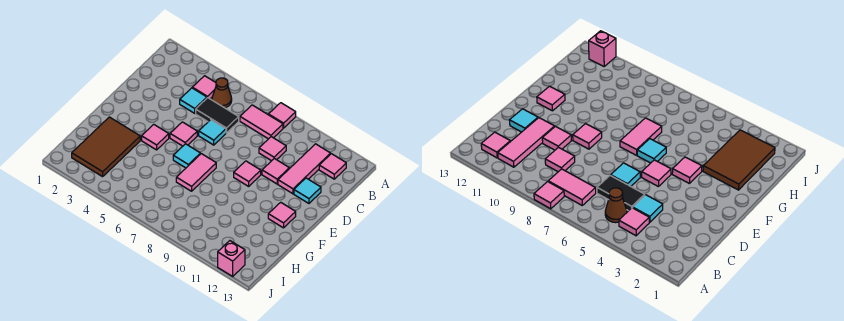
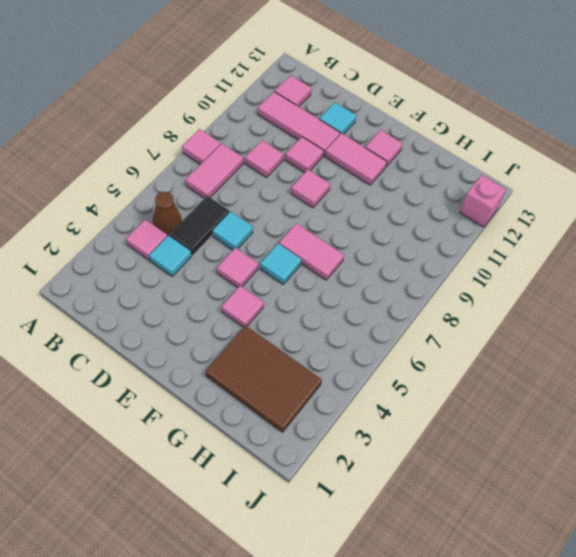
none -> pink tile E11:F11 level 1

